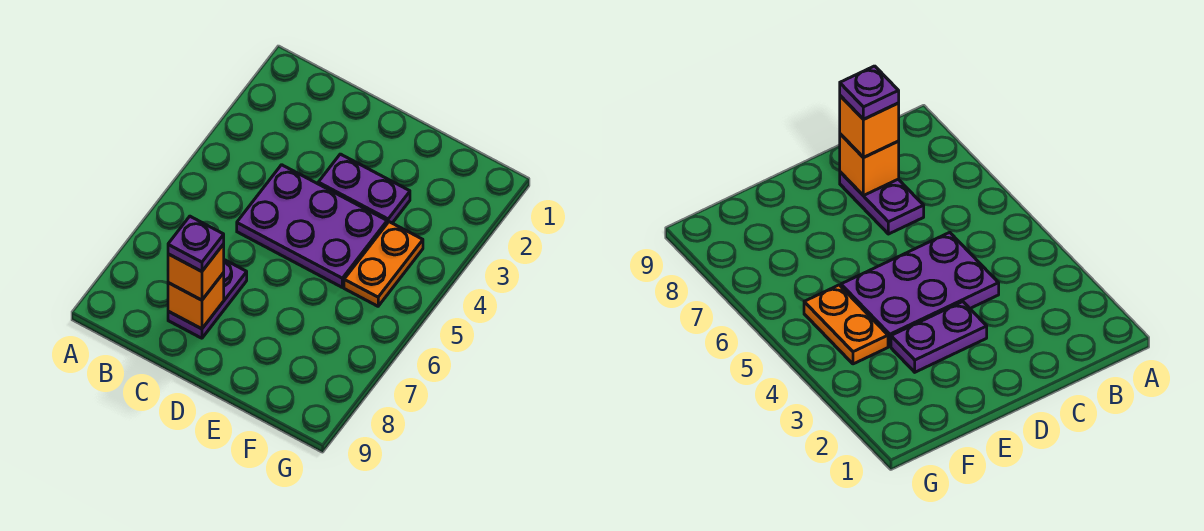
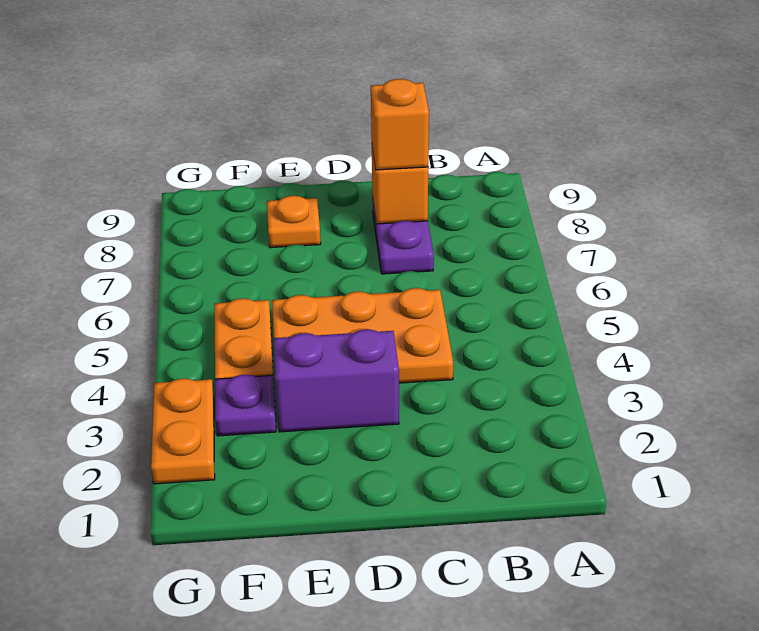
purple plate C4:E5 level 1 -> orange plate C4:E5 level 1
purple plate C8 level 4 -> purple plate F3 level 1
purple plate D3:E3 level 1 -> purple brick D3:E3 level 1
none -> orange plate E8 level 1
none -> orange plate G2:G3 level 1

